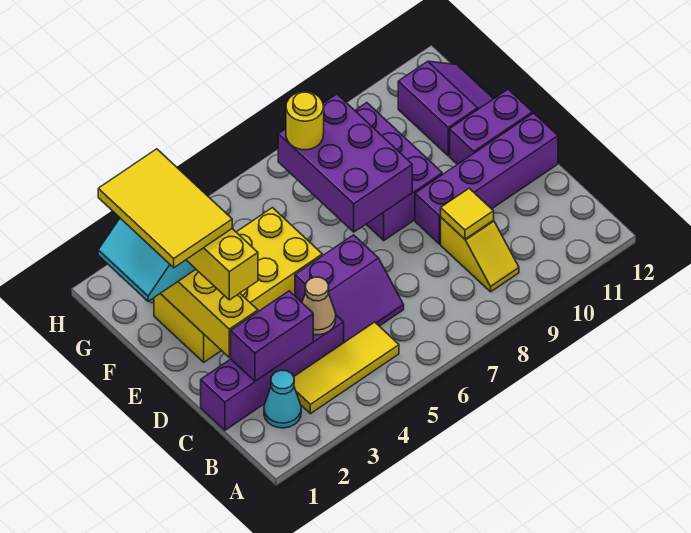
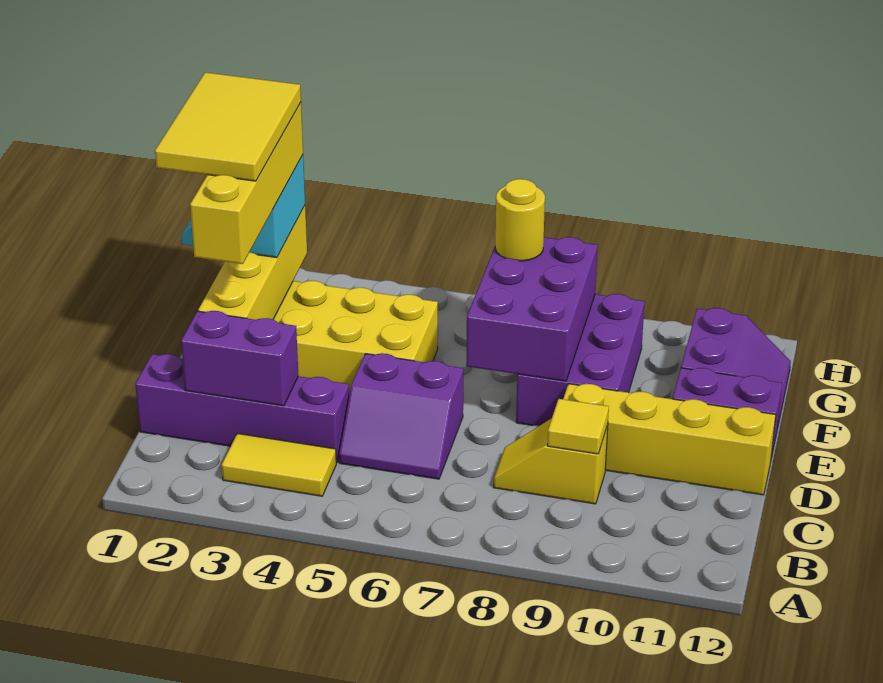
cyan cone B2 level 1 -> none
yellow tile B3:B5 level 1 -> yellow tile B3:B4 level 1
yellow slope B9:C9 level 1 top C -> yellow slope C8:C9 level 1 top 9
tan cone C4 level 2 -> none
purple brick D9:D12 level 1 -> yellow brick D9:D12 level 1

